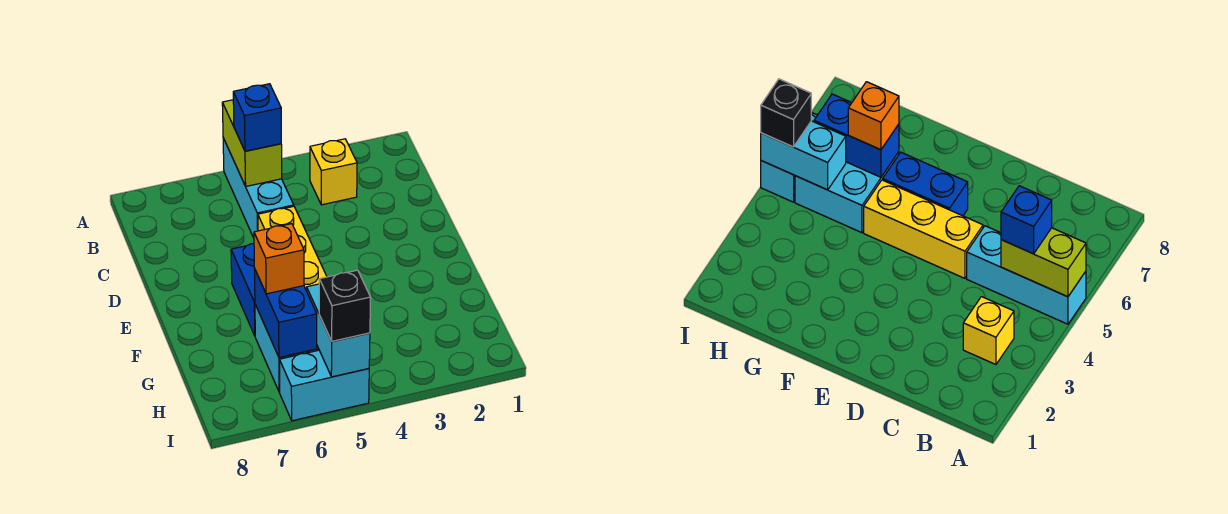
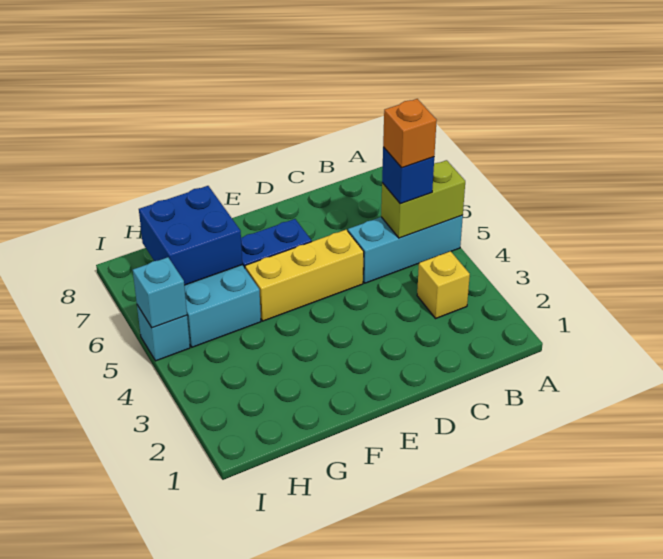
blue brick G6:H6 level 2 -> blue brick G6:H7 level 2
orange brick G6 level 3 -> orange brick B5 level 4
cyan brick H5:I5 level 2 -> cyan brick I5 level 2
cyan brick I5:I6 level 1 -> cyan brick I5 level 1
black brick I5 level 3 -> none

